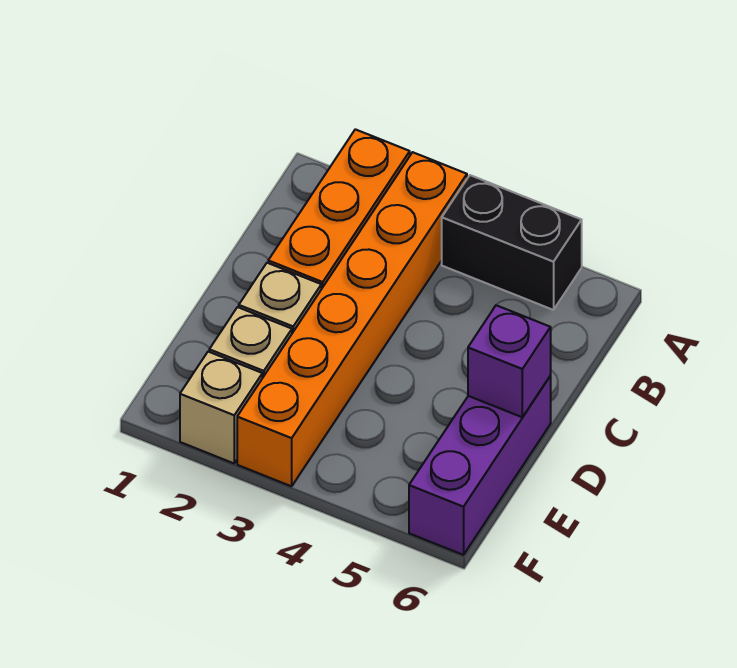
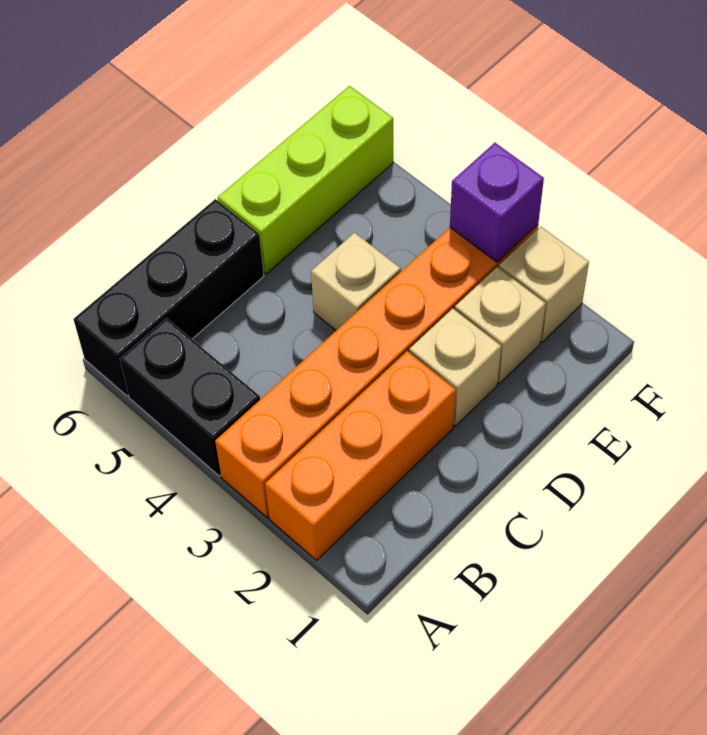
none -> black brick A6:C6 level 1
none -> tan brick D4 level 1
purple brick D6:F6 level 1 -> lime brick D6:F6 level 1
purple brick D6 level 2 -> purple brick F3 level 2

